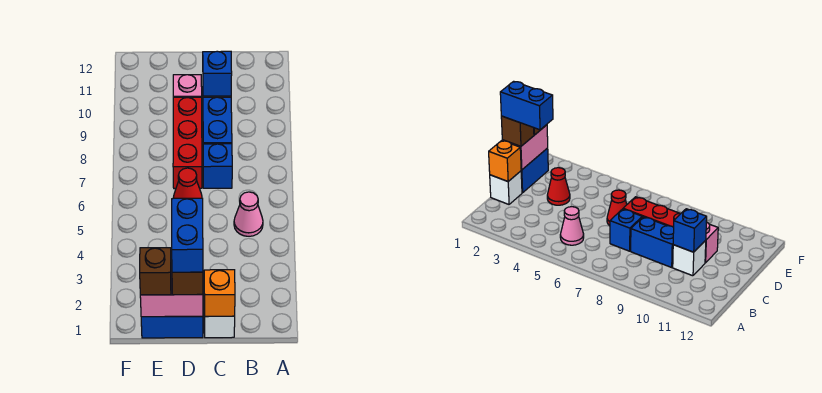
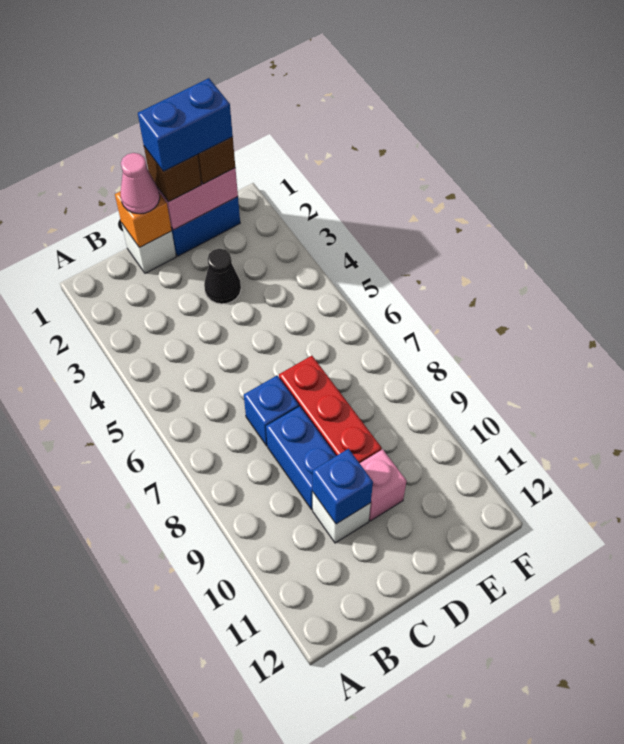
pink cone B5 level 1 -> pink cone C1 level 3
blue brick D1:D2 level 4 -> blue brick D1:E1 level 4
red cone D3 level 1 -> black cone D3 level 1
red cone D6 level 1 -> none

